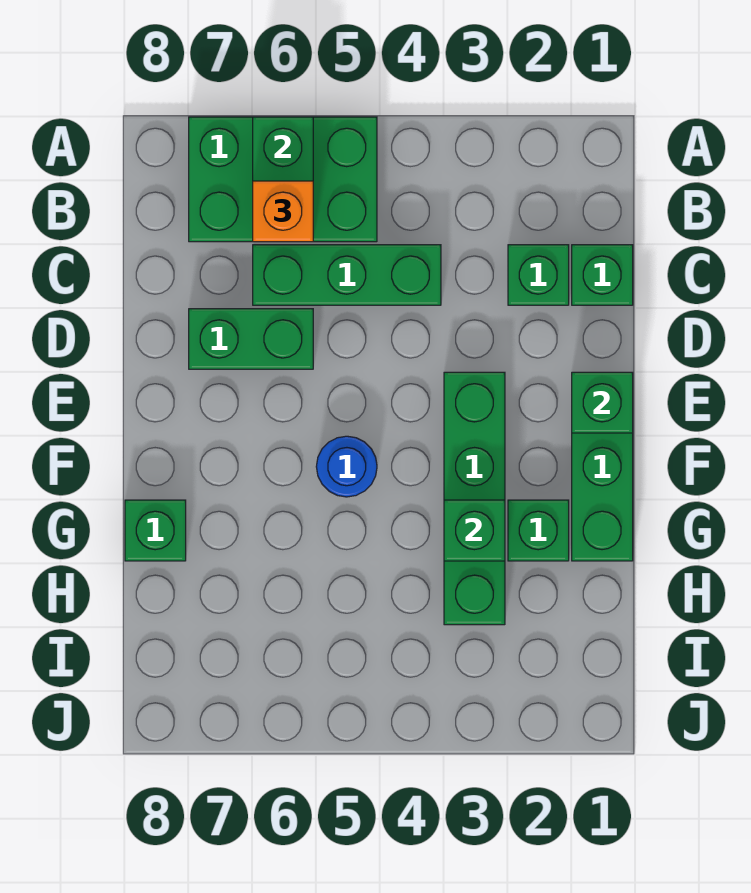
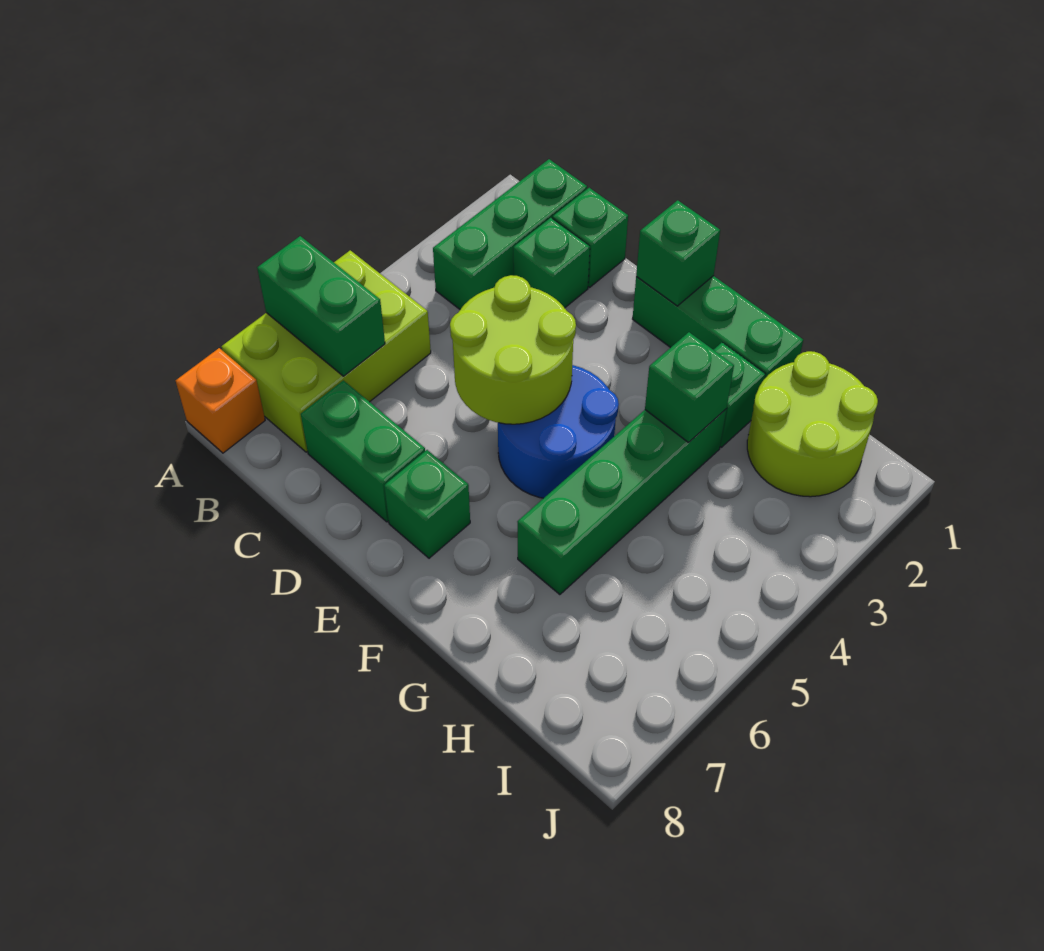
green brick A5:B7 level 1 -> lime brick A5:B7 level 1
orange brick B6 level 3 -> orange brick A8 level 1
green brick C4:C6 level 1 -> green brick B1:B3 level 1
none -> lime round brick D4:E5 level 2
green brick D6:D7 level 1 -> green brick C7:D7 level 1
green brick E3:H3 level 1 -> green brick G3:G6 level 1
blue round brick F5 level 1 -> blue round brick E4:F5 level 1
green brick G8 level 1 -> green brick E7 level 1
none -> lime round brick H1:I2 level 1

